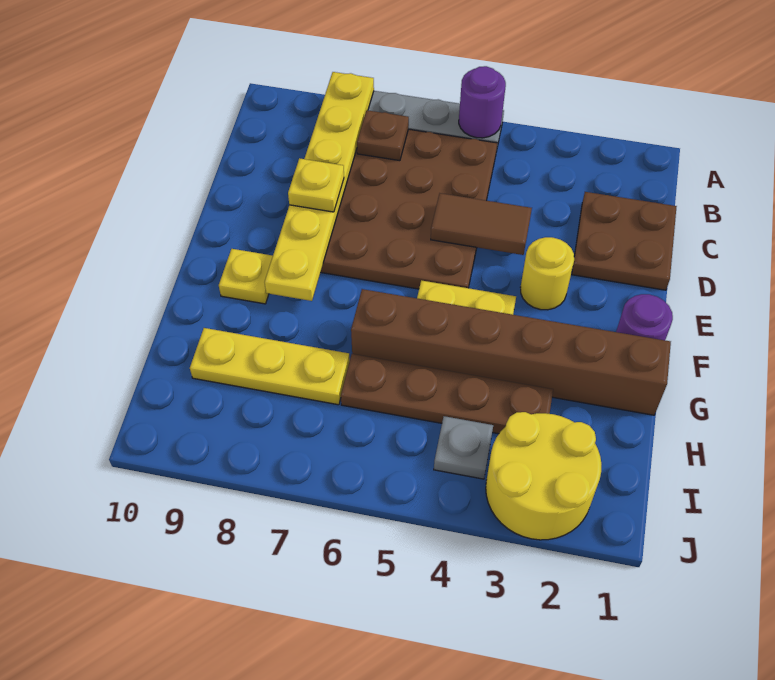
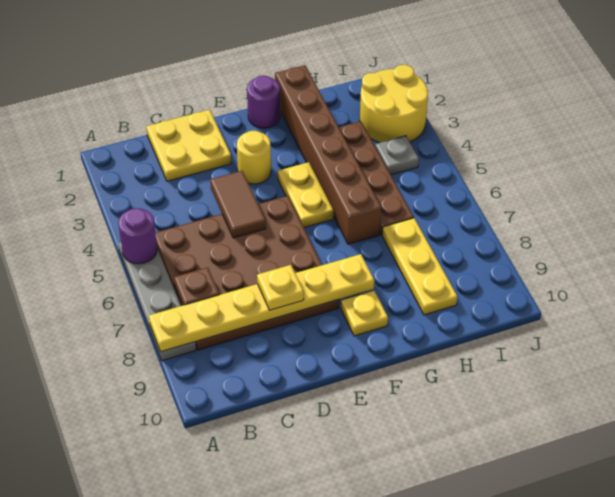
brown plate C1:D2 level 1 -> yellow plate C1:D2 level 1

